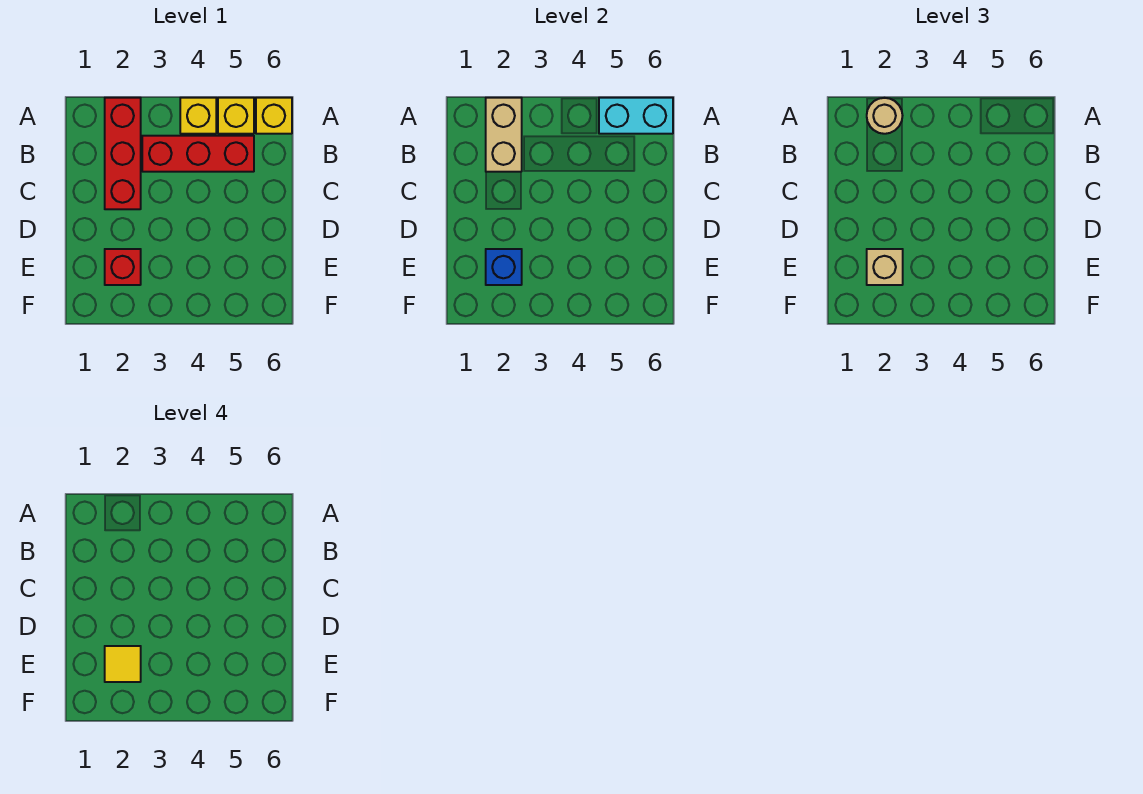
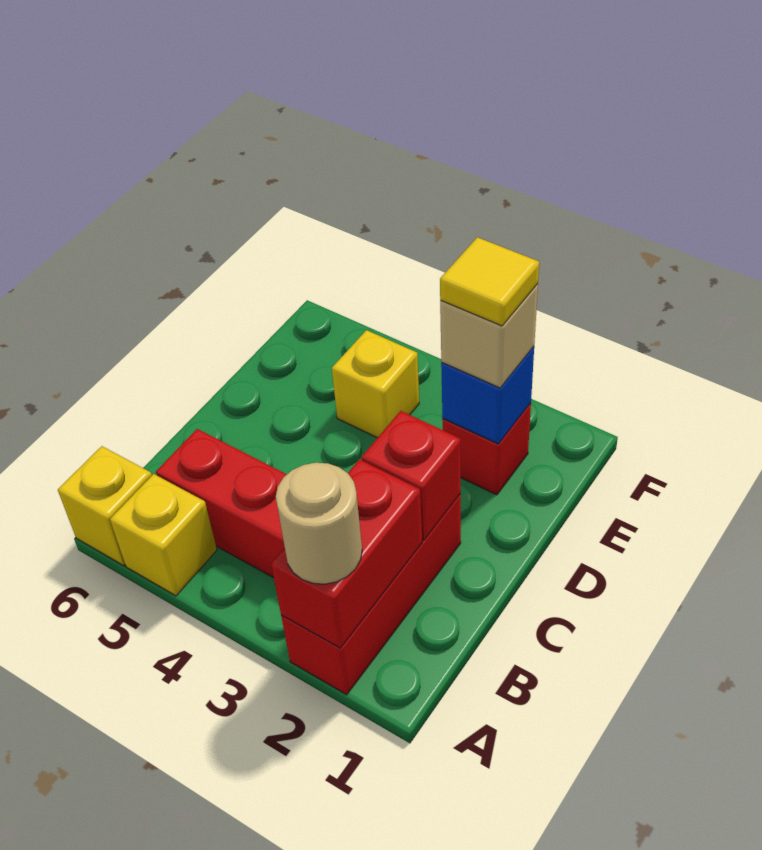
tan brick A2:B2 level 2 -> red brick A2:B2 level 2
yellow brick A4 level 1 -> yellow brick E4 level 1
cyan brick A5:A6 level 2 -> none
none -> red brick C2 level 2

